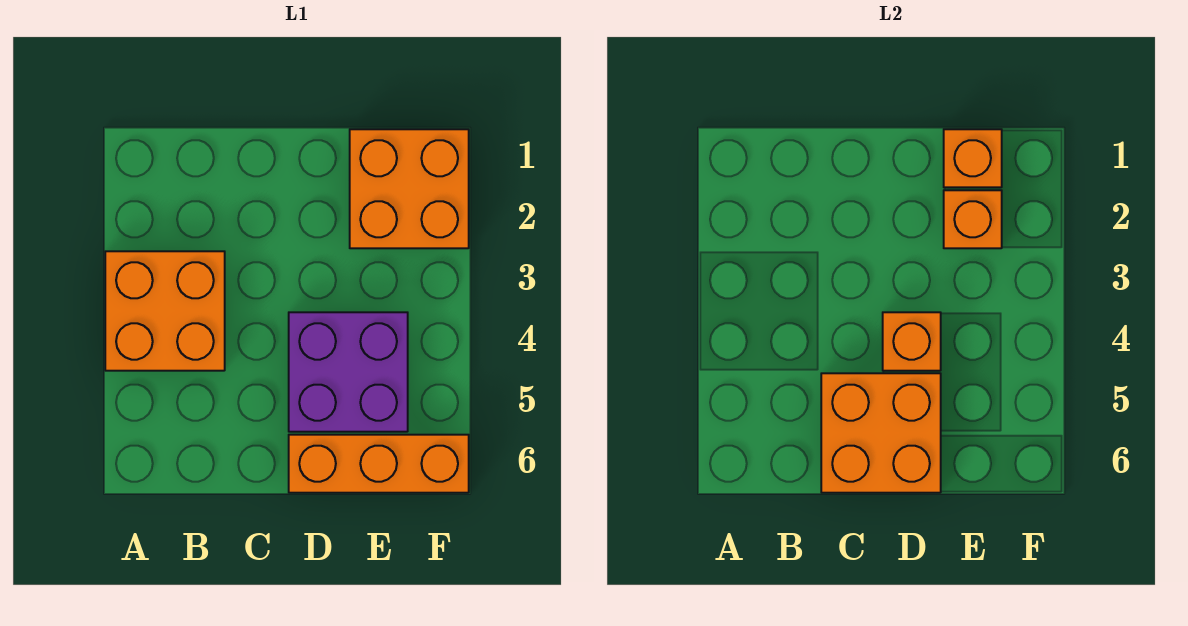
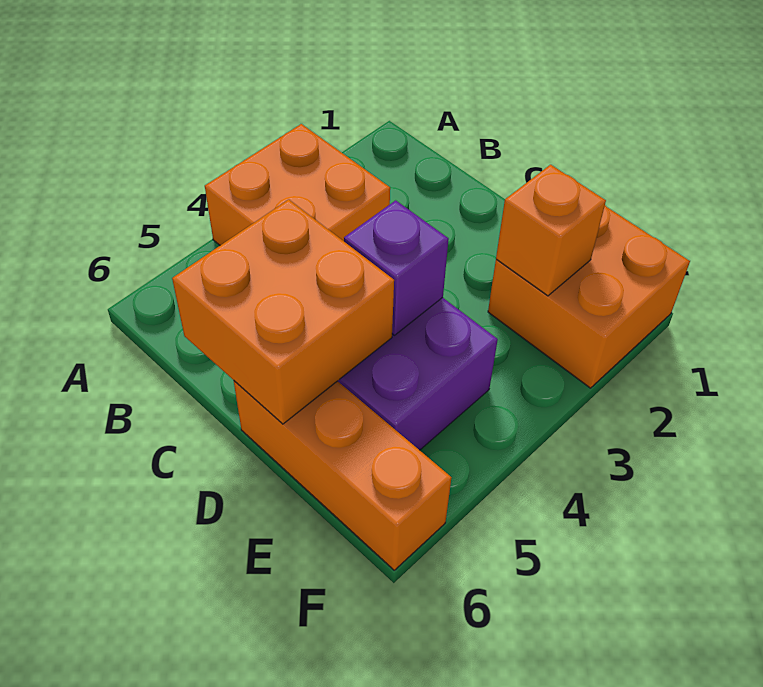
orange brick D4 level 2 -> purple brick D4 level 2
orange brick E1 level 2 -> none

